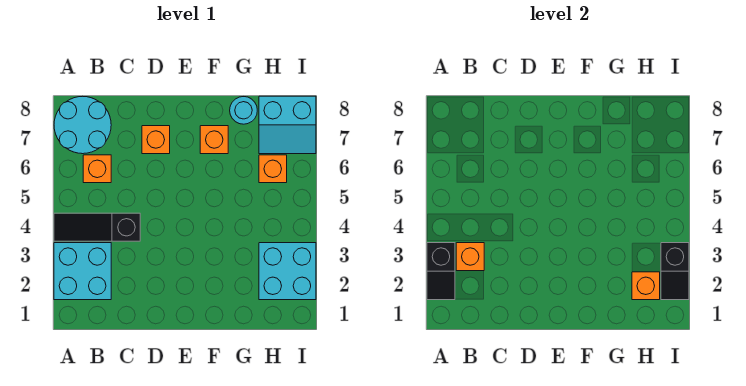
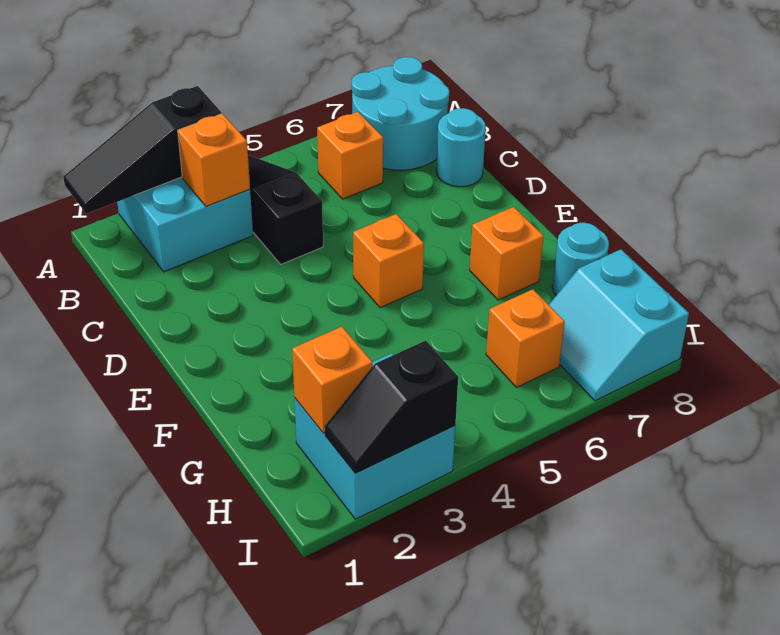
black slope A2:A3 level 2 top 3 -> black slope A1:A3 level 2 top 3
none -> cyan round brick C8 level 1
orange brick D7 level 1 -> orange brick E5 level 1

